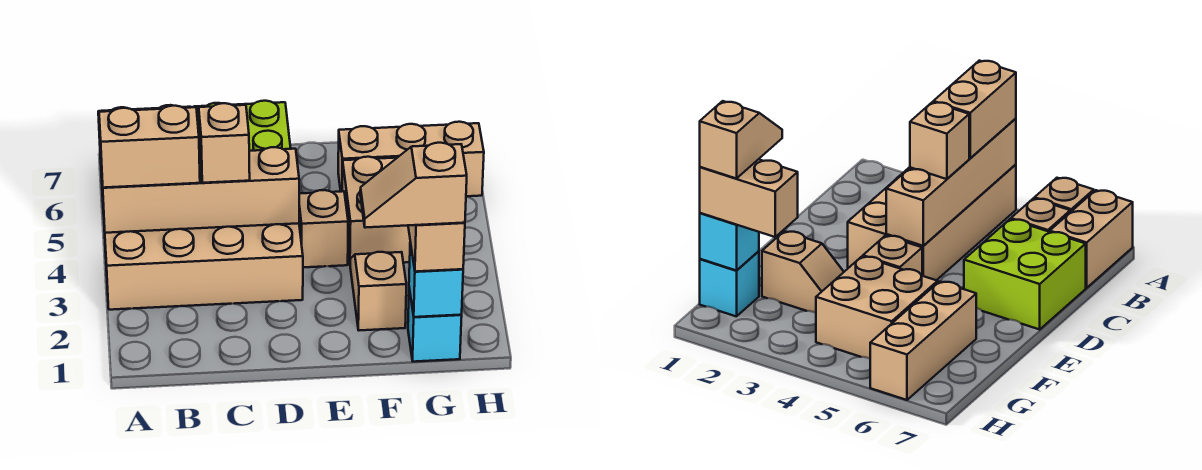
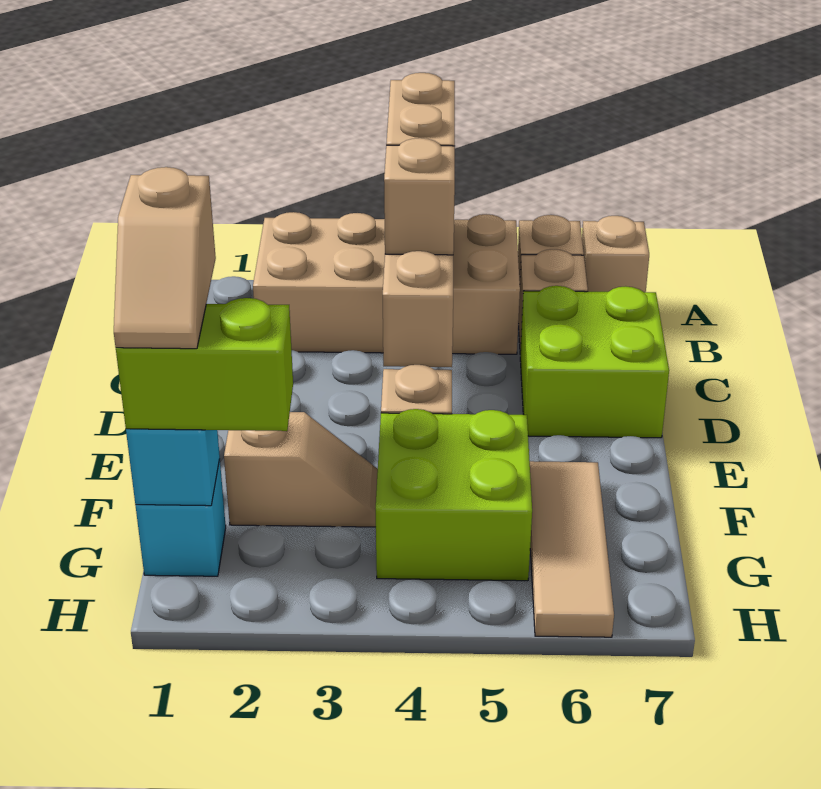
tan brick A3:D4 level 1 -> tan brick A2:B5 level 1
tan brick A7:B7 level 1 -> tan brick A7 level 1
tan slope F1:G1 level 4 top G -> tan slope F1:G1 level 4 top F
tan brick F4:G5 level 1 -> lime brick F4:G5 level 1
tan brick F6:H6 level 1 -> tan tile F6:H6 level 1
tan brick G1:G2 level 3 -> lime brick G1:G2 level 3

